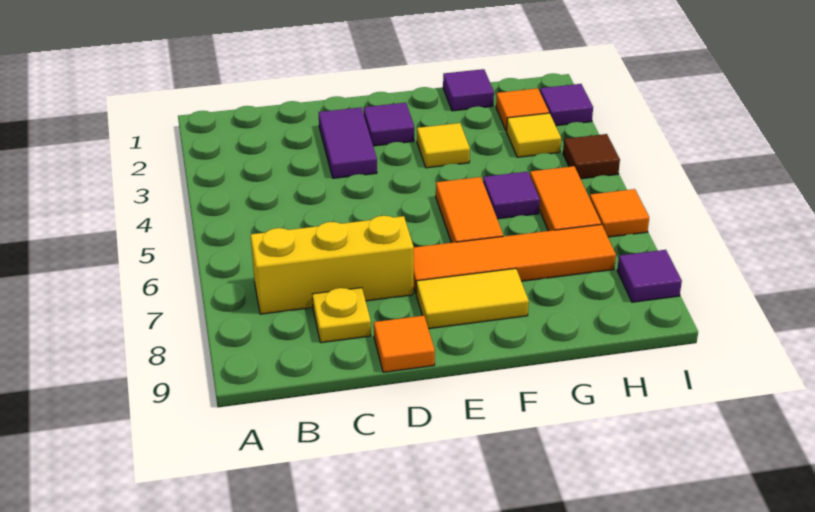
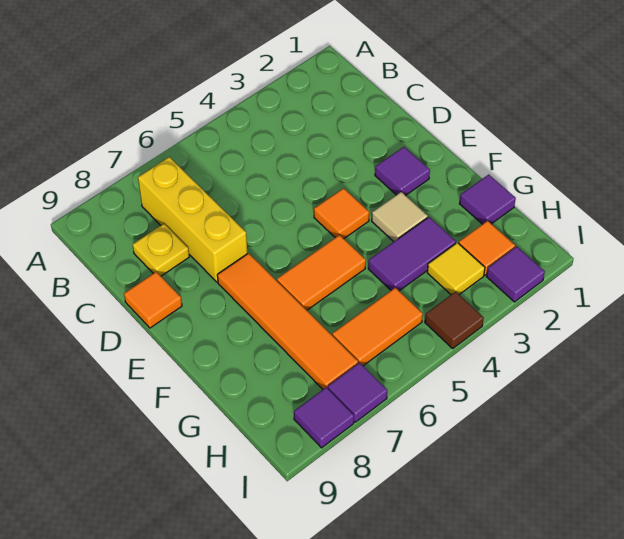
purple tile D2:D3 level 1 -> purple tile G3:G4 level 1
yellow tile E8:F8 level 1 -> none
yellow tile F3 level 1 -> tan tile F3 level 1
purple tile G5 level 1 -> purple tile I7 level 1
orange tile I6 level 1 -> orange tile E4 level 1

